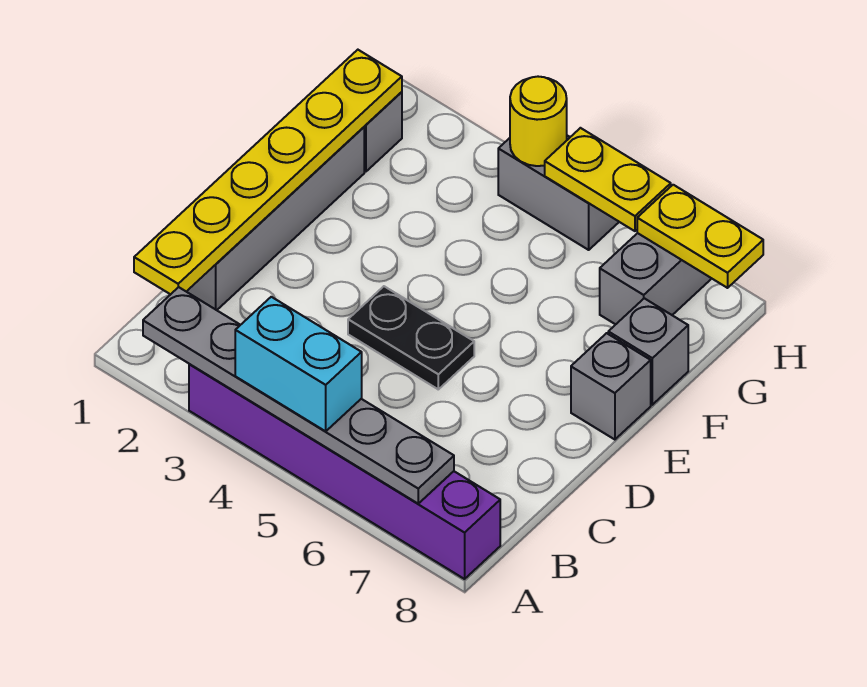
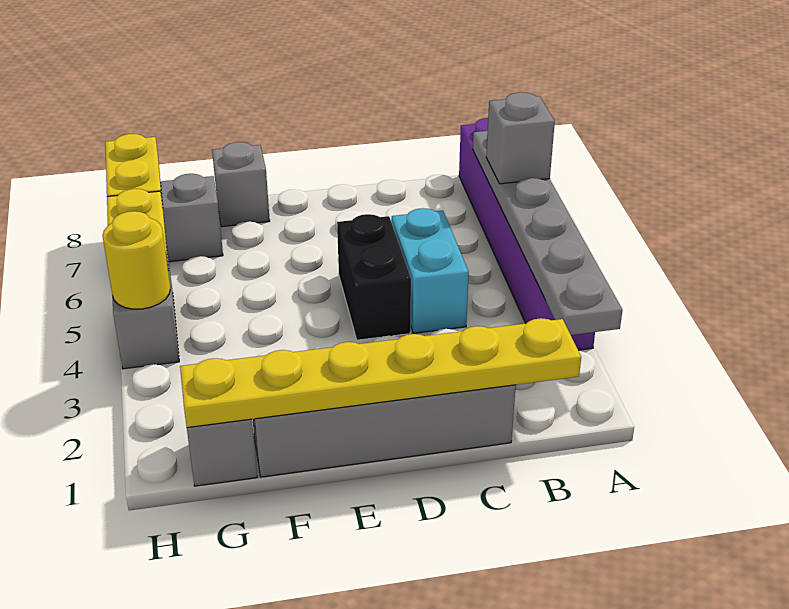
cyan brick A4:A5 level 3 -> cyan brick C4:C5 level 1
black plate D4:D5 level 1 -> black brick D4:D5 level 1
grey brick E8 level 1 -> grey brick A6 level 3

